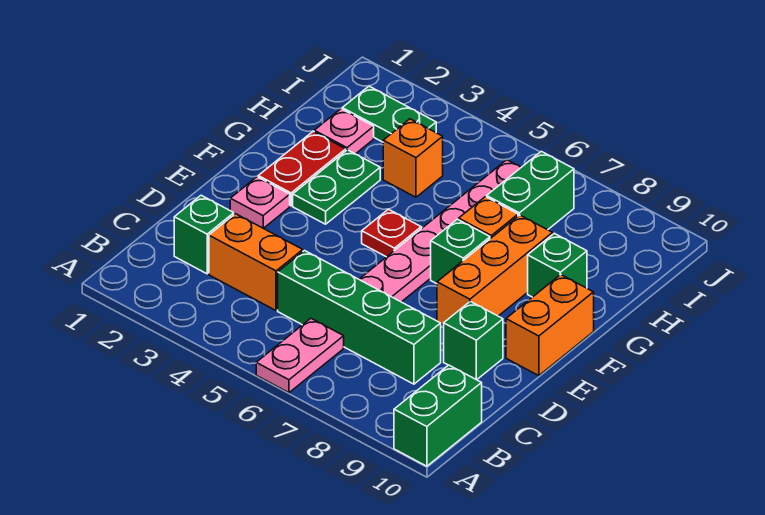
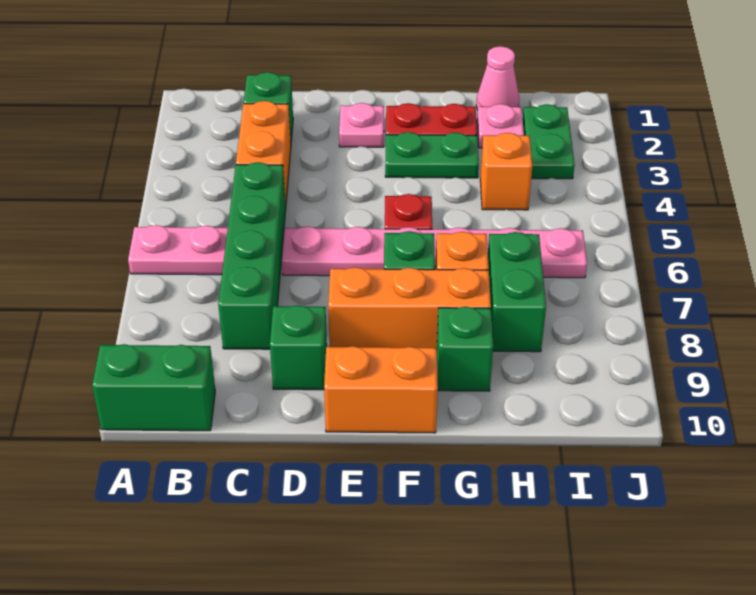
none -> pink cone H1 level 1
green brick H7:I7 level 1 -> green brick H7:H8 level 1

